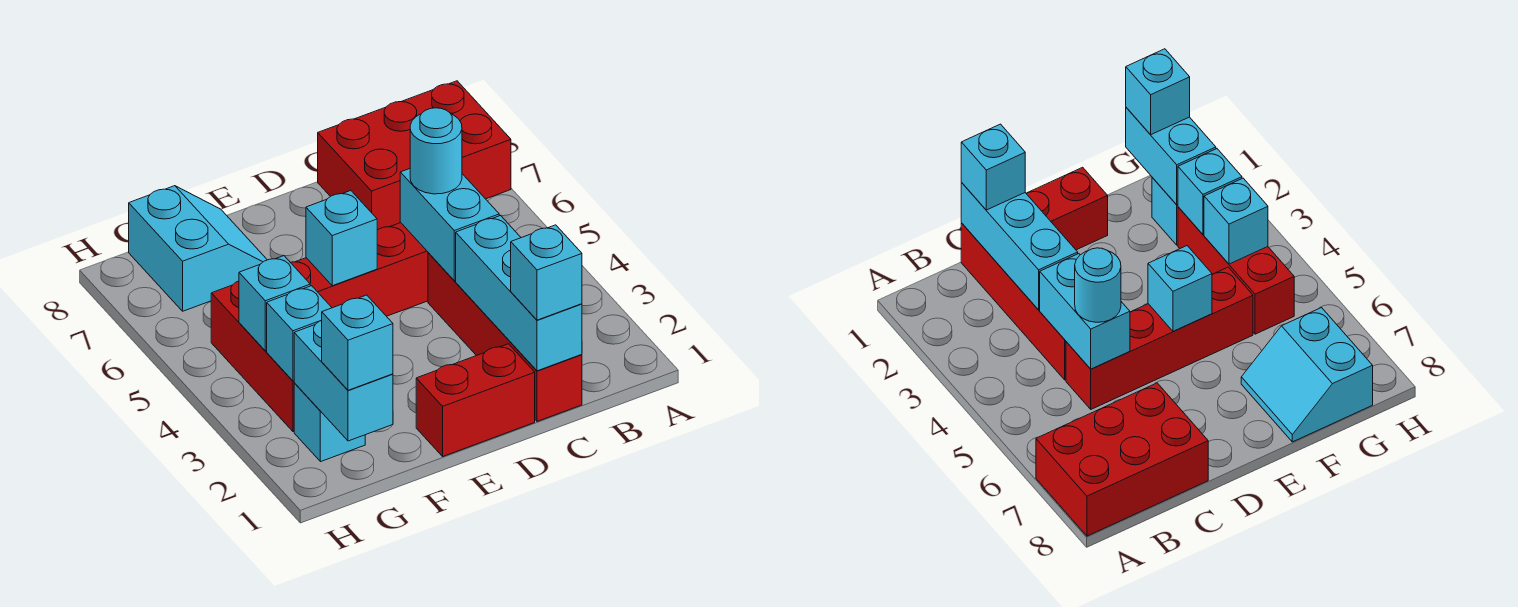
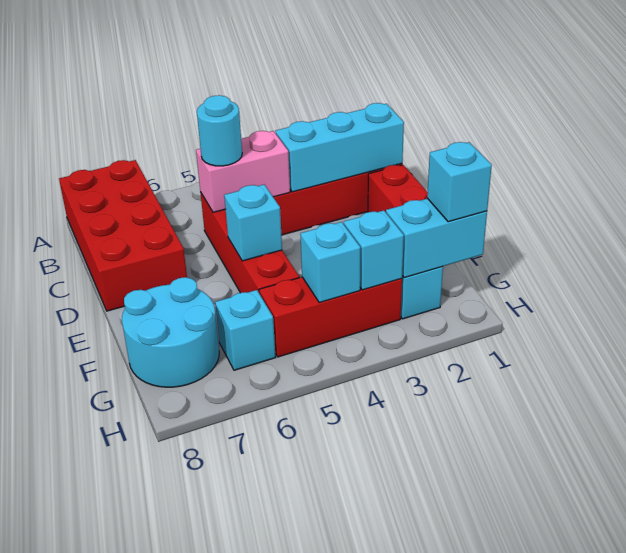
red brick A7:C8 level 1 -> red brick A7:D8 level 1
cyan brick C1 level 3 -> cyan brick G6 level 1
cyan brick C4:C5 level 2 -> pink brick C4:C5 level 2
cyan slope F7:G8 level 1 top G -> cyan round brick F7:G8 level 1

